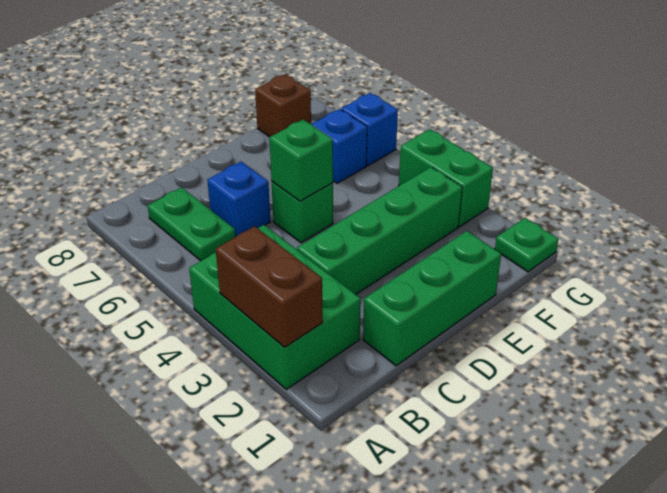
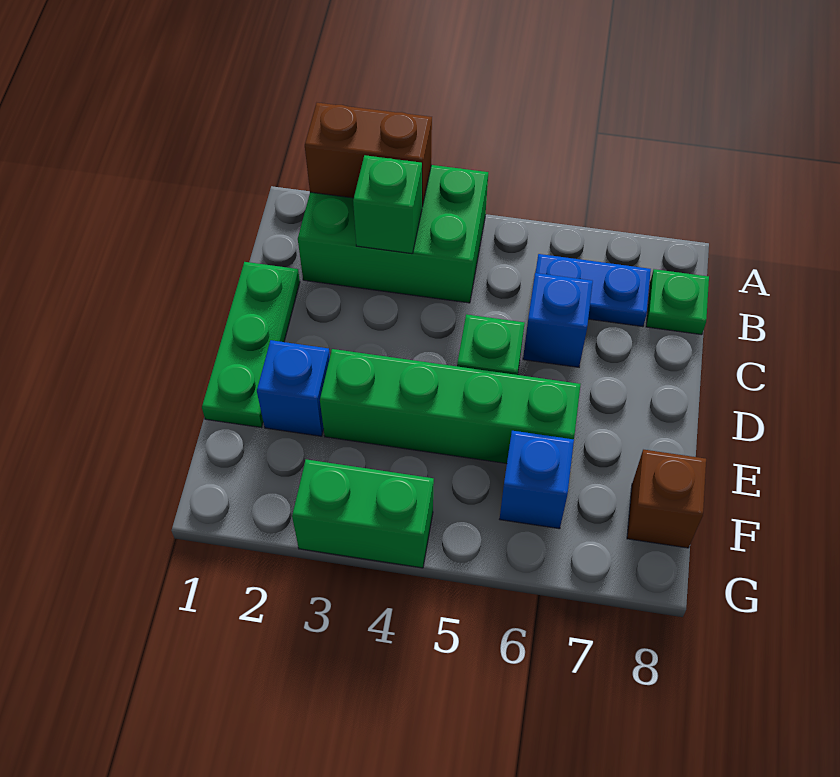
green plate B6:B7 level 1 -> blue plate B6:B7 level 1
green brick C1:E1 level 1 -> green plate C1:E1 level 1
green brick C3:F3 level 1 -> green brick E3:E6 level 1
green brick D5 level 2 -> green brick B3 level 2
green plate G1 level 1 -> green plate B8 level 1
blue brick G6 level 1 -> blue brick E2 level 1

